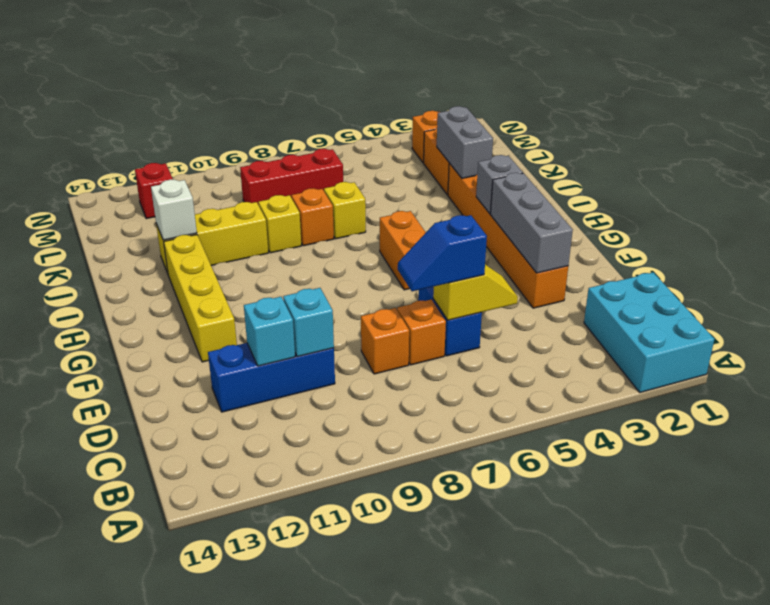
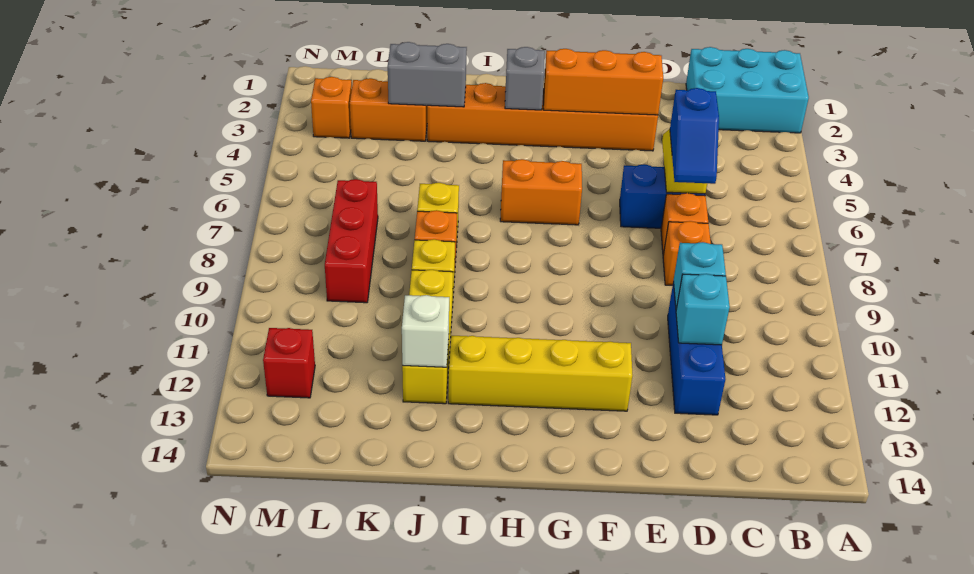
grey brick E3:G3 level 2 -> orange brick E3:G3 level 2

